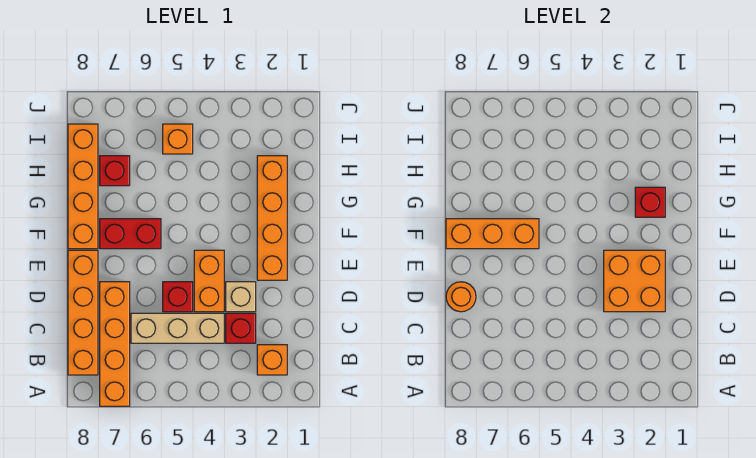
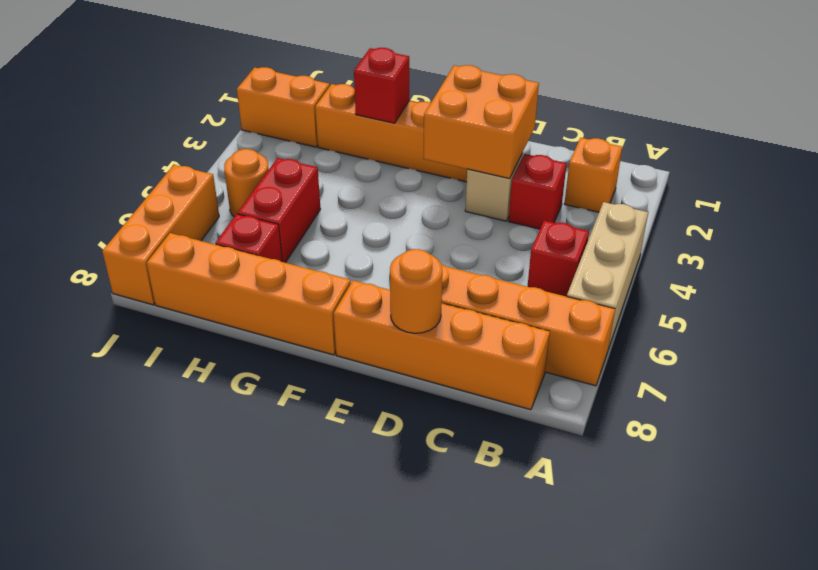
tan brick C4:C6 level 1 -> tan brick A4:A6 level 1
orange brick D4:E4 level 1 -> orange brick I2:J2 level 1
red brick D5 level 1 -> red brick B5 level 1
red brick F6:F7 level 1 -> red brick H5:H6 level 1
orange brick F6:F8 level 2 -> orange brick J6:J8 level 1
orange brick I5 level 1 -> orange round brick I5 level 1

